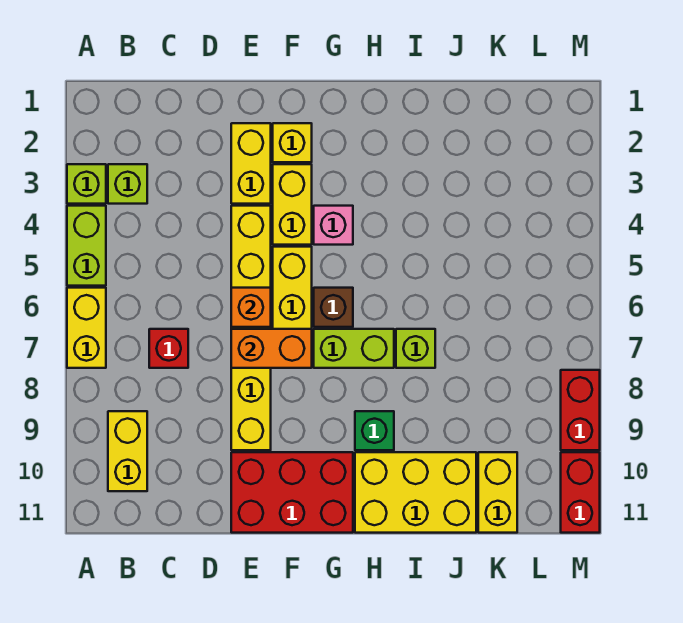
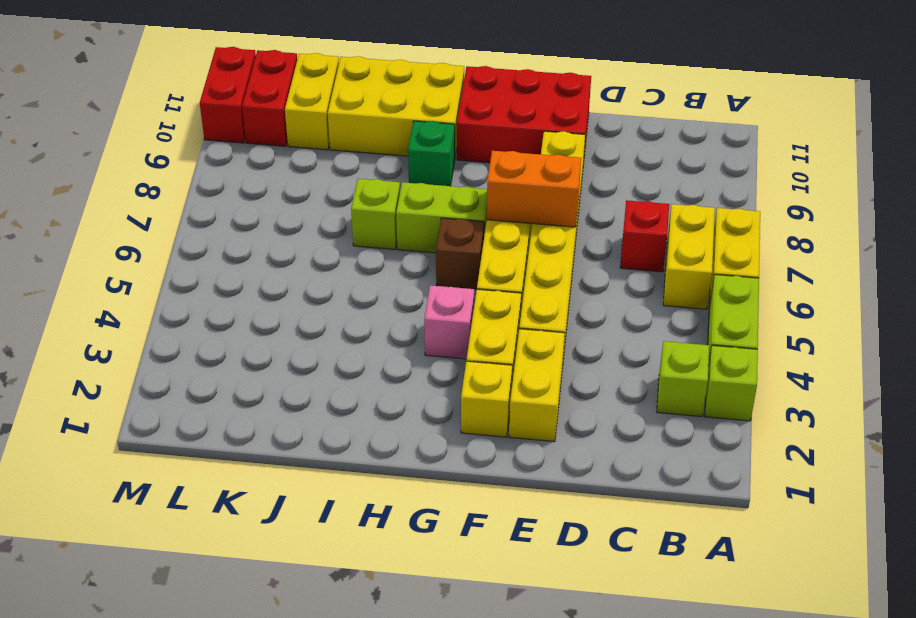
yellow brick B9:B10 level 1 -> yellow brick B6:B7 level 1
orange brick E6 level 2 -> none
red brick M8:M9 level 1 -> red brick L10:L11 level 1

